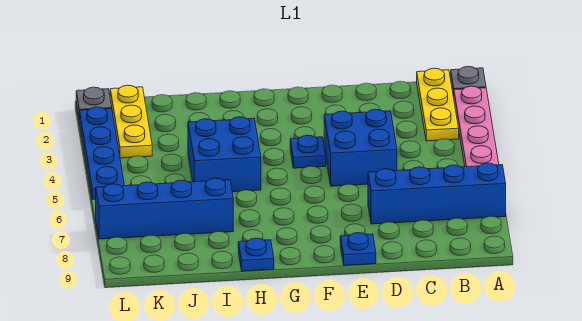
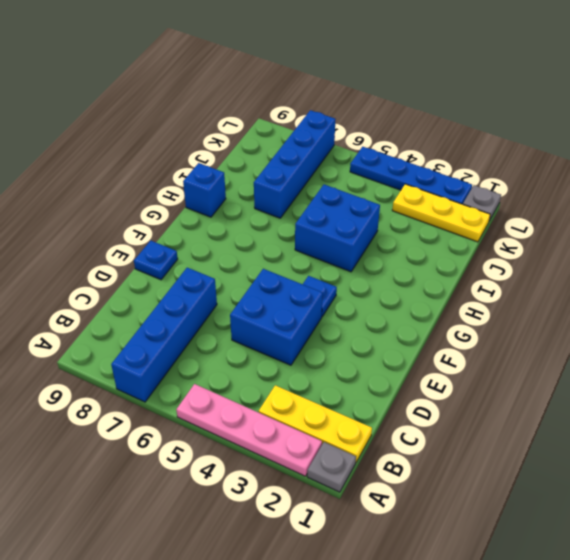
blue plate H9 level 1 -> blue brick H9 level 1

